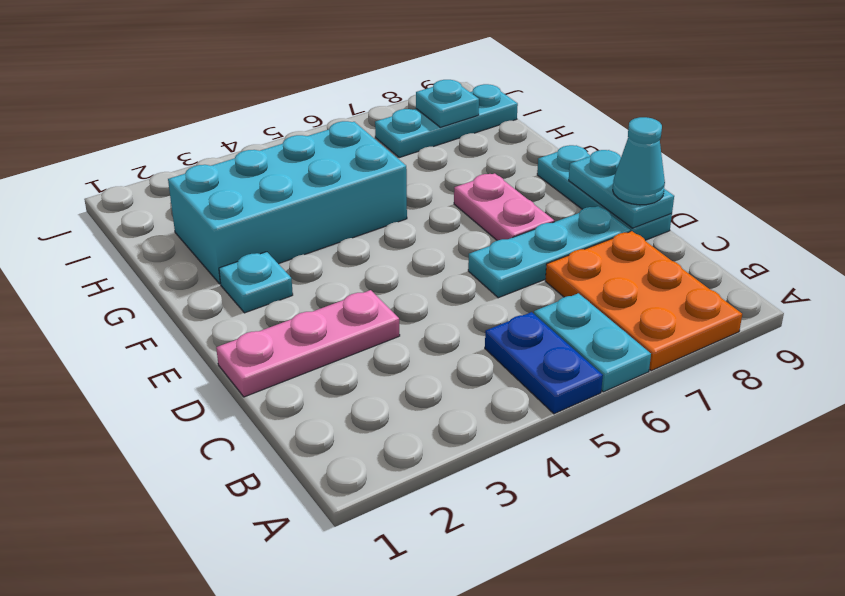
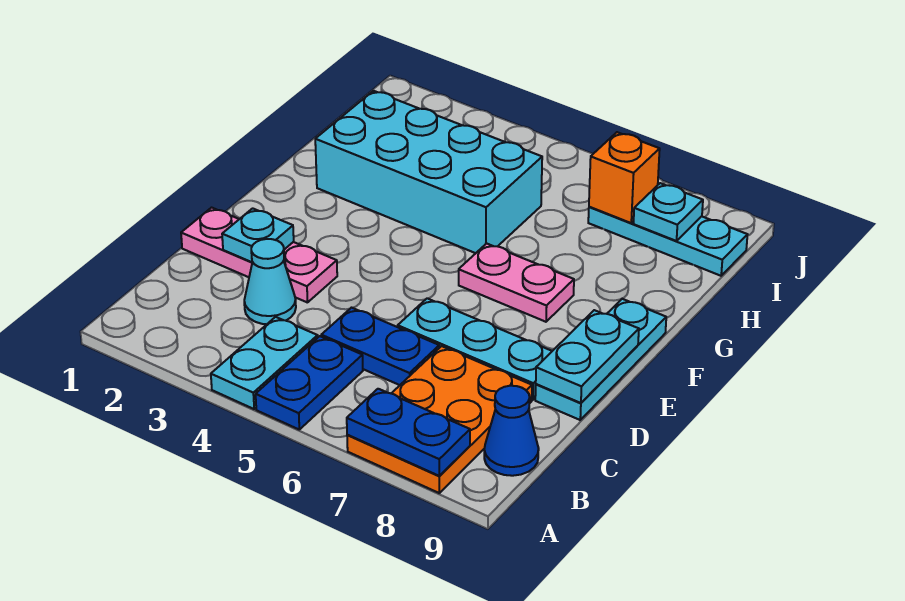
cyan plate A6:B6 level 1 -> cyan plate A4:B4 level 1
none -> blue plate A7:A8 level 2
none -> blue cone B9 level 1
none -> blue plate C5:C6 level 1
cyan cone D9 level 3 -> cyan cone C3 level 1
pink plate E7:F7 level 1 -> pink plate F6:F7 level 1
cyan plate F2 level 1 -> cyan plate D2 level 2
none -> orange brick I7 level 2

